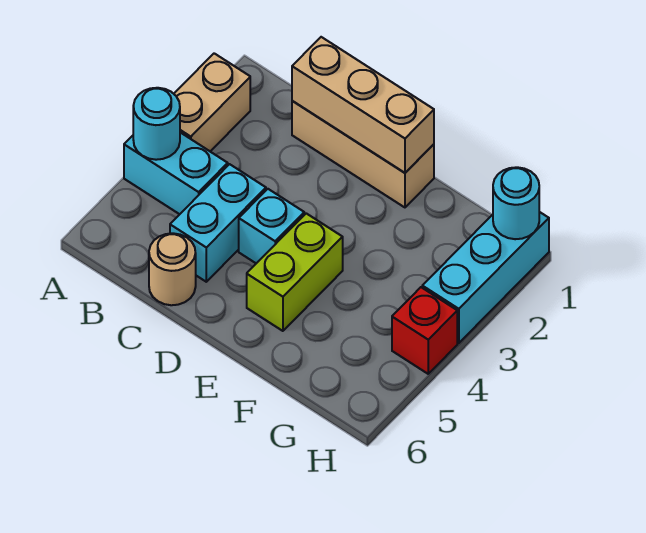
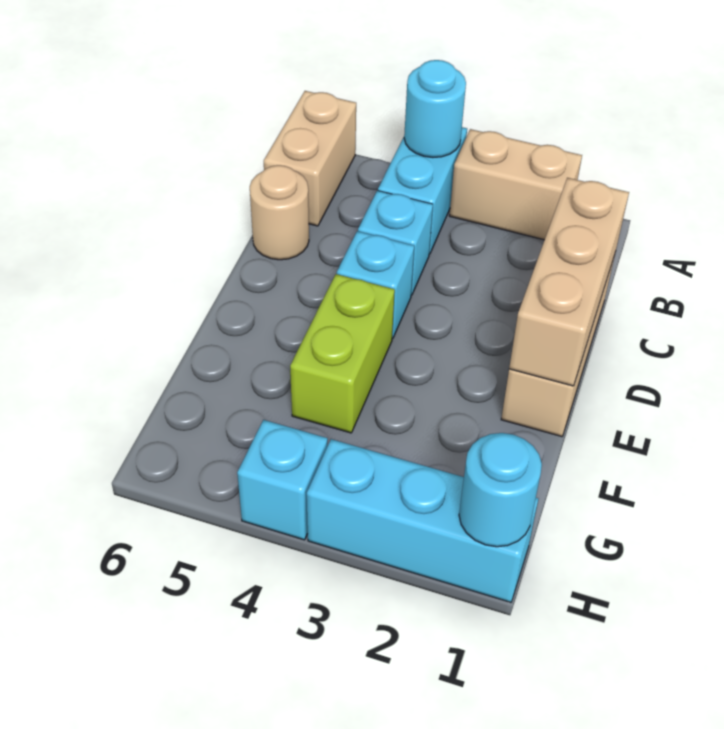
none -> tan brick A6:B6 level 1
cyan brick C4:C5 level 1 -> cyan brick C4 level 1
lime brick E4:E5 level 1 -> lime brick E4:F4 level 1
red brick H4 level 1 -> cyan brick H4 level 1

